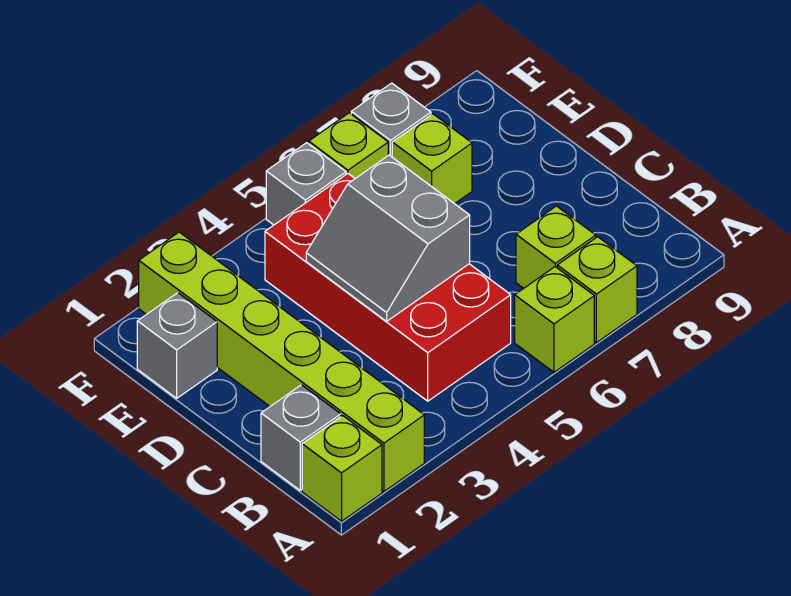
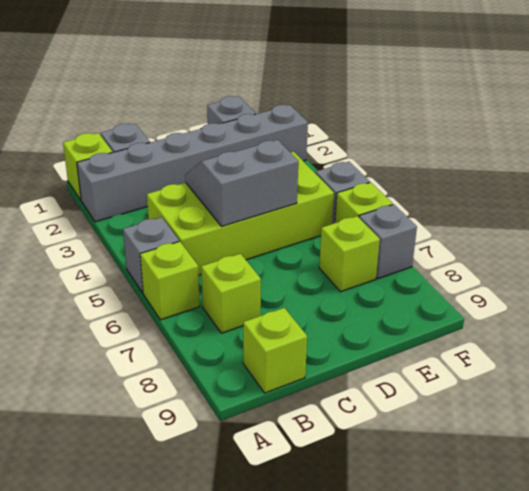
lime brick A2:F2 level 1 -> grey brick A2:F2 level 1
none -> grey brick A5 level 1
lime brick A7 level 1 -> lime brick B9 level 1
red brick B4:E5 level 1 -> lime brick B4:E5 level 1

